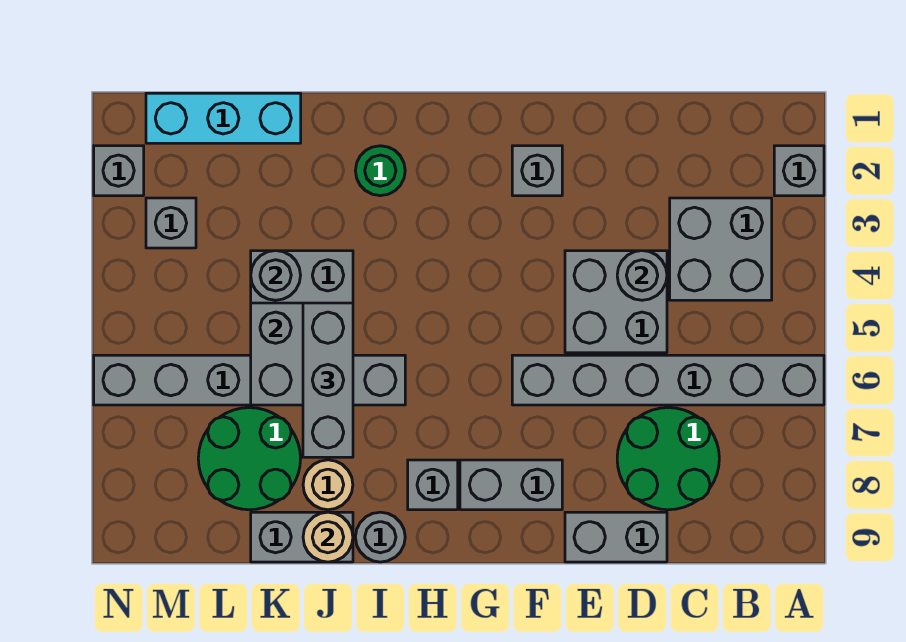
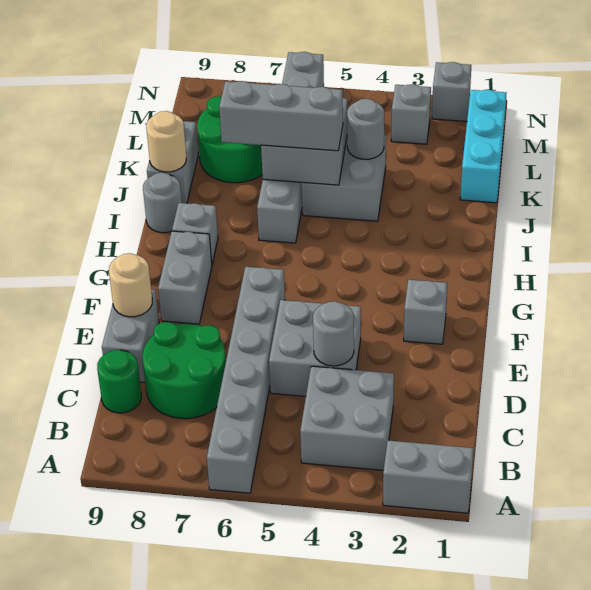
grey brick A2 level 1 -> grey brick A1:A2 level 1
green round brick I2 level 1 -> green round brick C9 level 1
tan round brick J8 level 1 -> tan round brick E9 level 2

